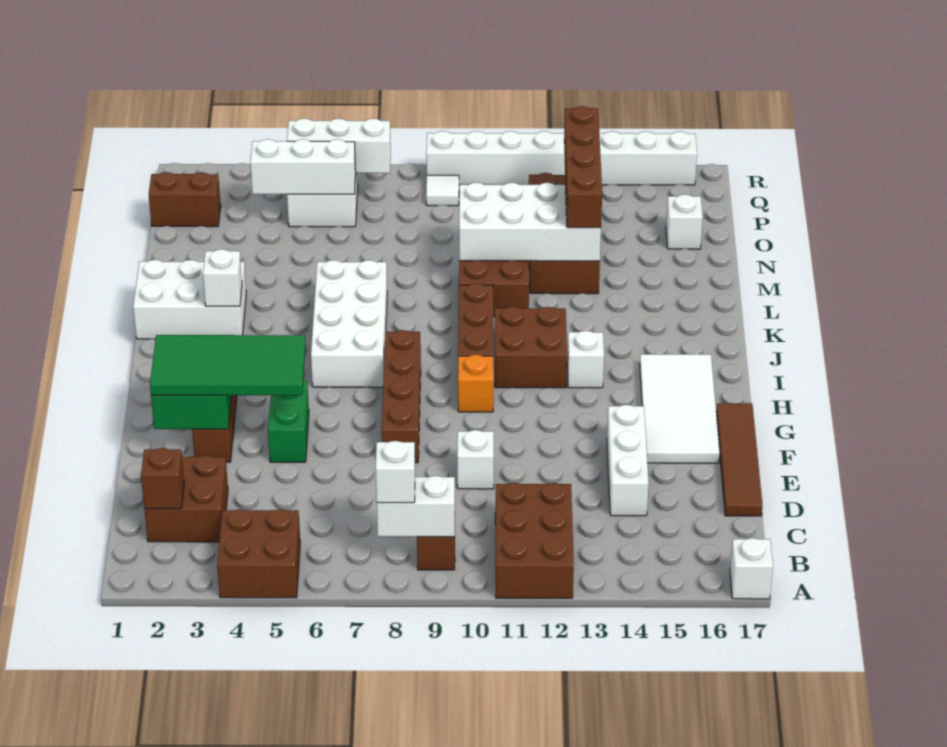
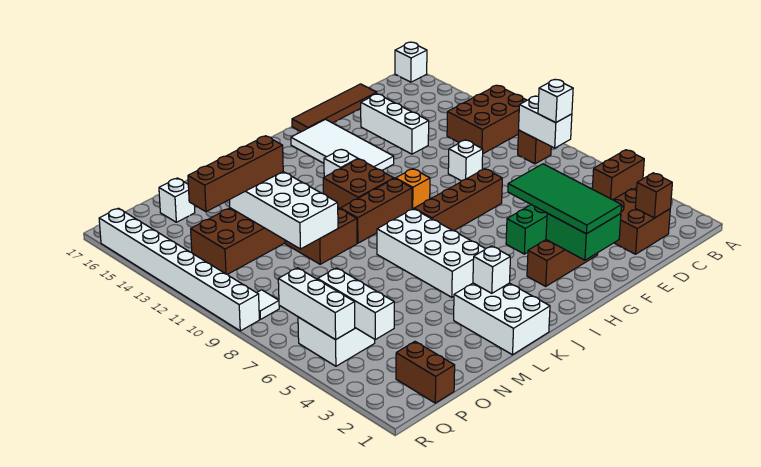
brown brick A4:B5 level 1 -> brown brick A5:B5 level 1
white brick D14:F14 level 1 -> white brick E13:E15 level 1
white tile F15:I16 level 1 -> white tile G13:H16 level 1
white brick I6:L7 level 1 -> white brick J5:K8 level 1

